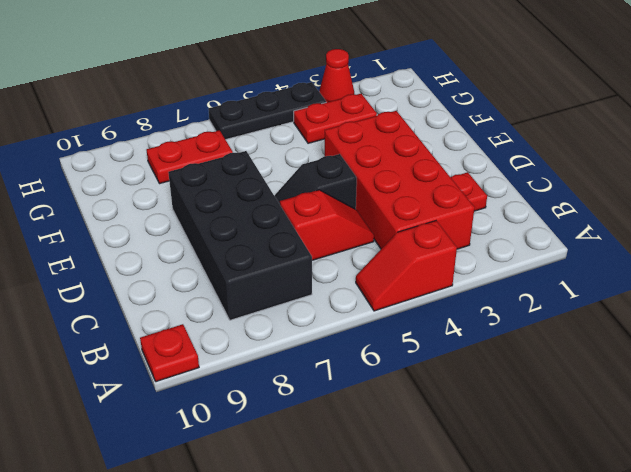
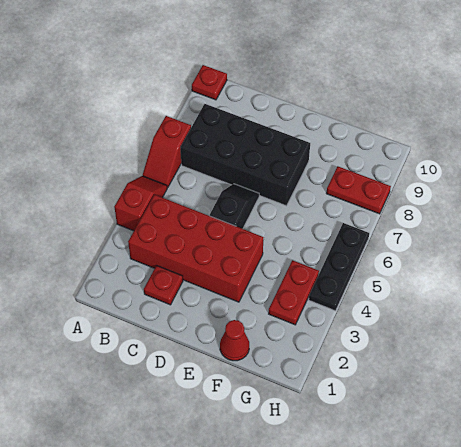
red slope C5:C6 level 1 top 6 -> red slope A6:A7 level 1 top 7
red plate G7:G8 level 1 -> red plate G8:H8 level 1
red cone H3 level 1 -> red cone F1 level 1

